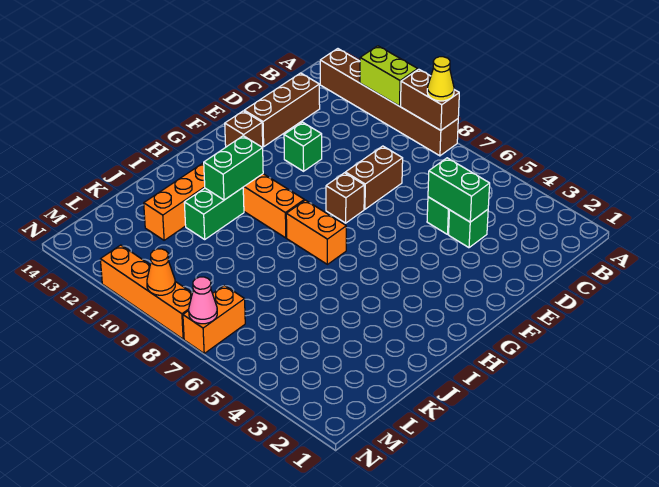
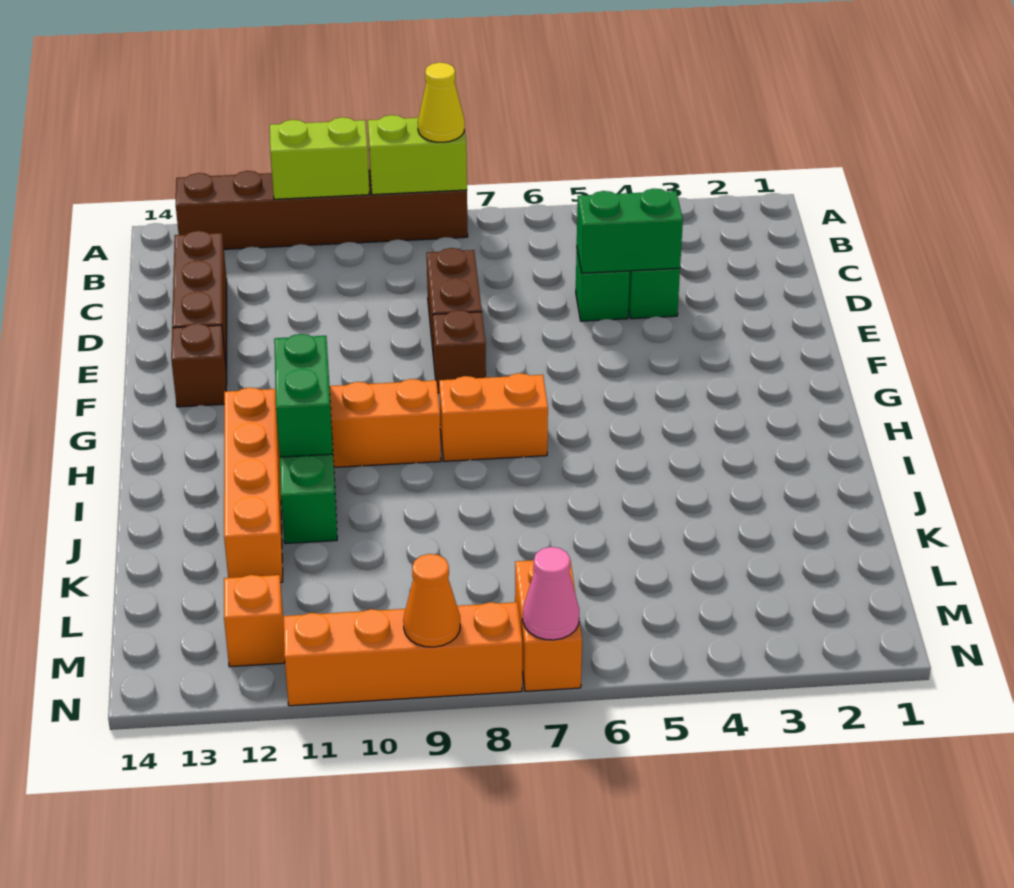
brown brick A8:A9 level 2 -> lime brick A8:A9 level 2
green brick E11 level 1 -> none
none -> orange brick M12 level 1

